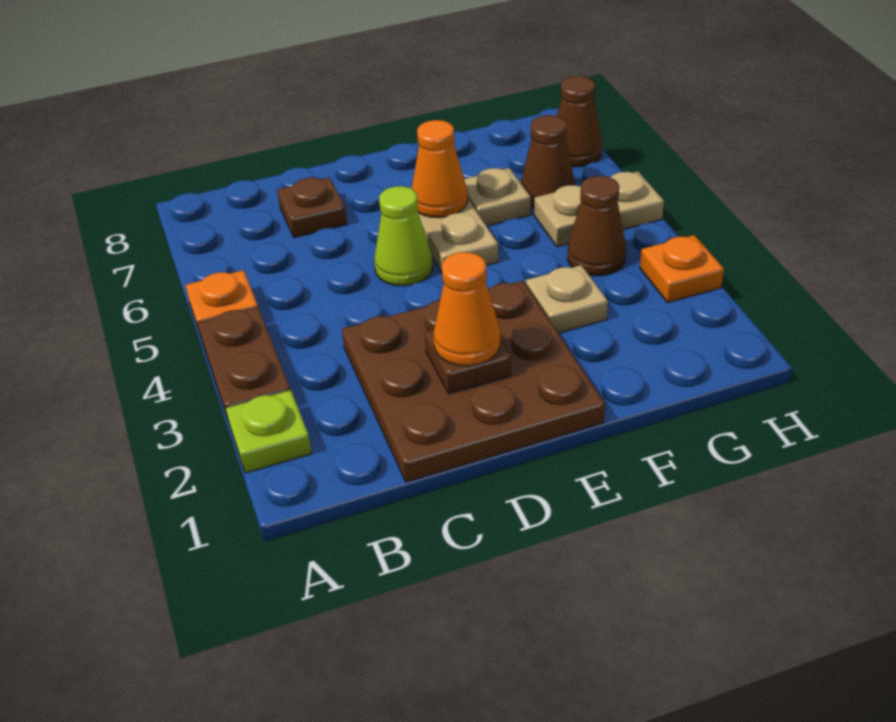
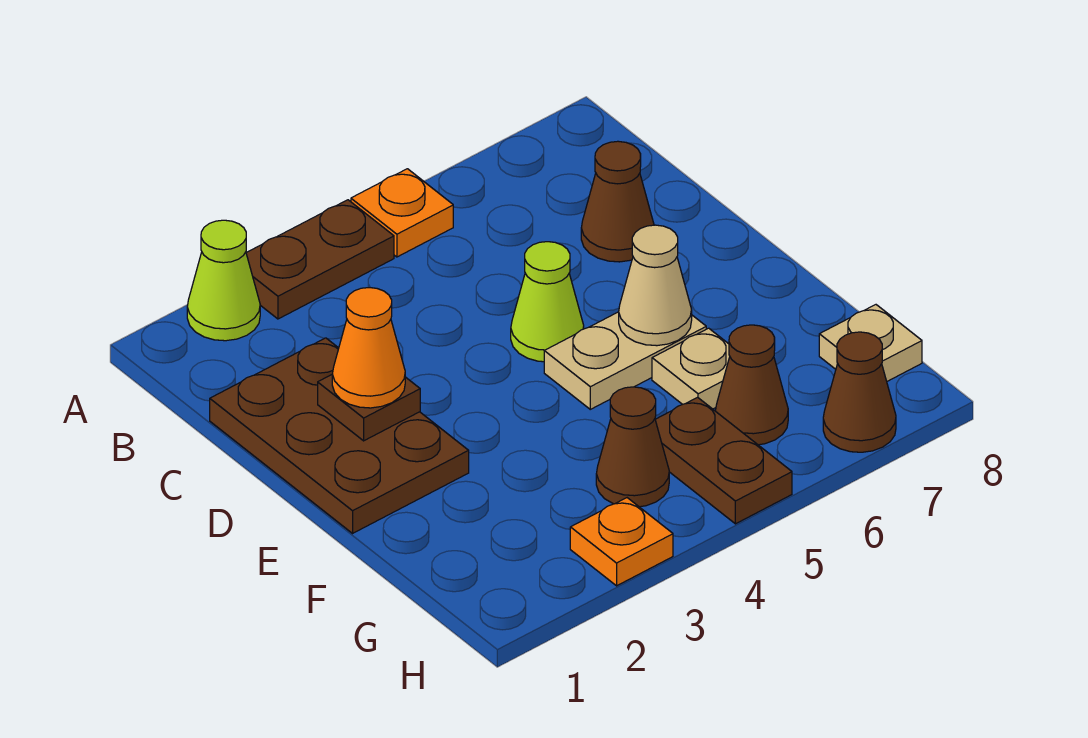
lime plate A2 level 1 -> lime cone A2 level 1
brown plate C1:E3 level 1 -> brown plate C1:E2 level 1
brown plate C7 level 1 -> brown cone C7 level 1
orange cone E6 level 2 -> tan cone E6 level 2
tan plate F3 level 1 -> tan plate G8 level 1
tan plate G5:H5 level 1 -> brown plate G5:H5 level 1

